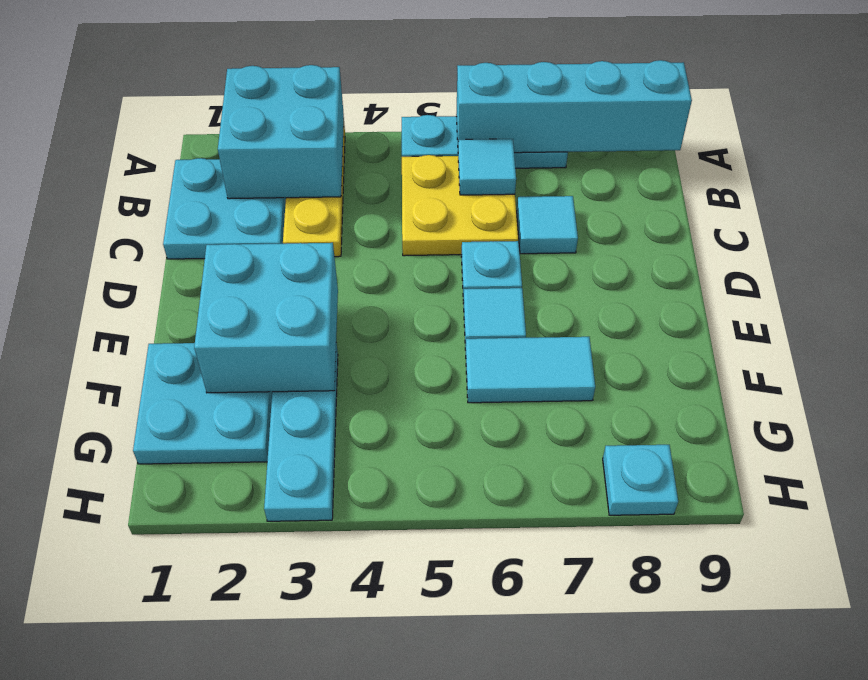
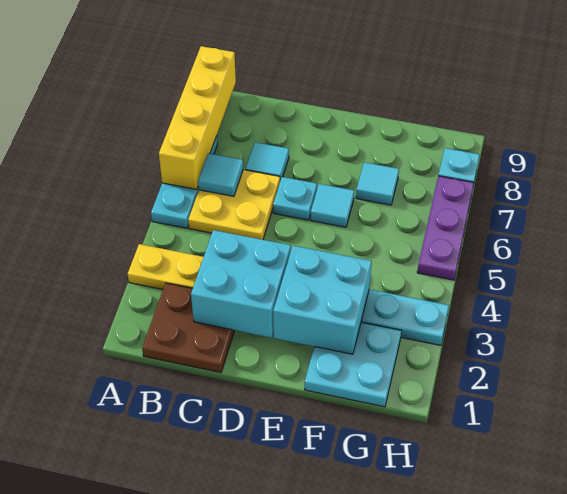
cyan brick A2:B3 level 2 -> cyan brick C2:D3 level 2
cyan brick A6:A9 level 2 -> yellow brick A6:A9 level 2
cyan plate B1:C2 level 1 -> brown plate B1:C2 level 1
cyan tile F6:F7 level 1 -> cyan tile F7 level 1
none -> purple plate H5:H7 level 1

